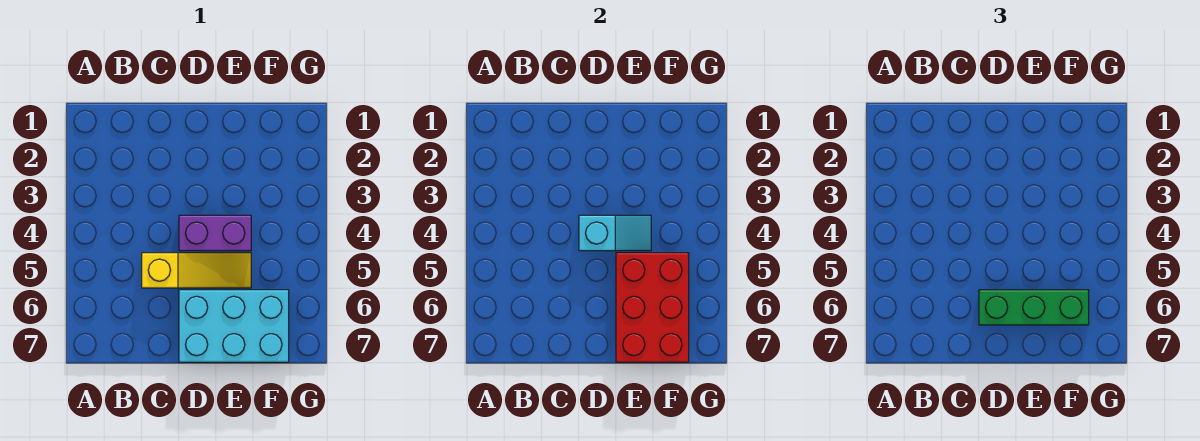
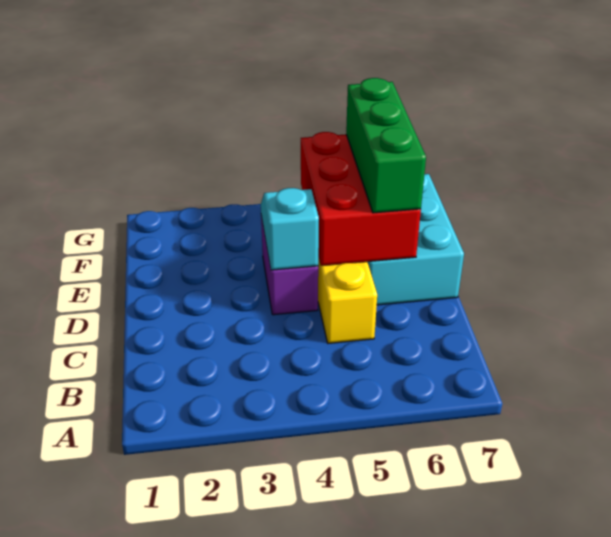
red brick E5:F7 level 2 -> red brick D5:F6 level 2

